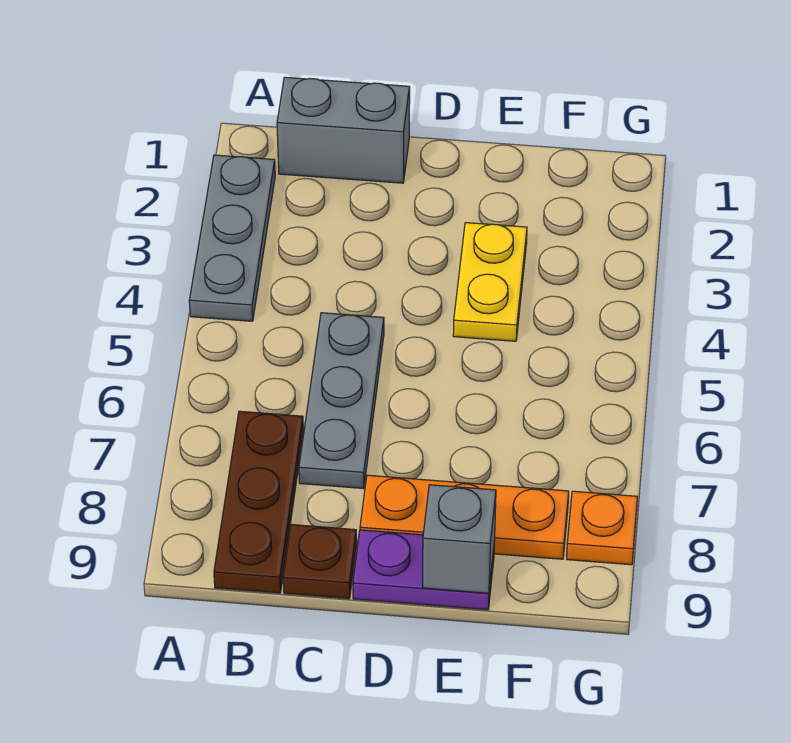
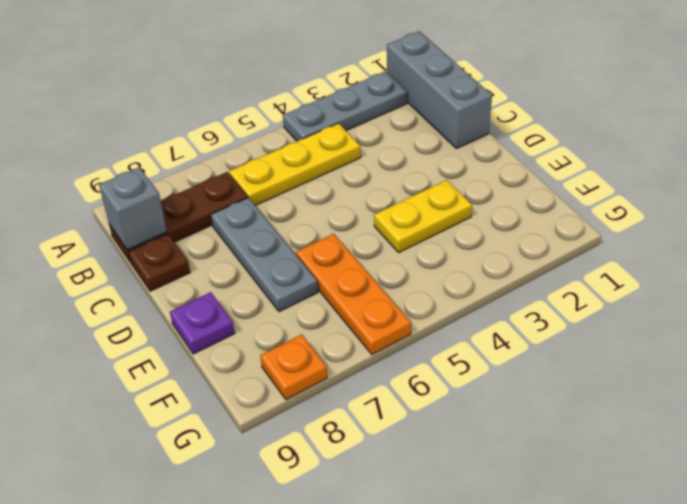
grey brick B1:C1 level 1 -> grey brick A1:C1 level 1
none -> yellow plate B4:B6 level 1
grey plate C5:C7 level 1 -> grey plate C7:E7 level 1
orange plate D8:F8 level 1 -> orange plate E6:G6 level 1
purple plate D9:E9 level 1 -> purple plate E9 level 1
grey brick E9 level 2 -> grey brick B9 level 2

